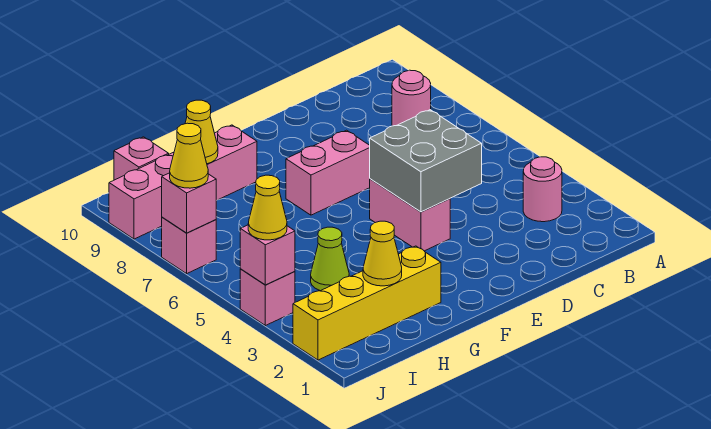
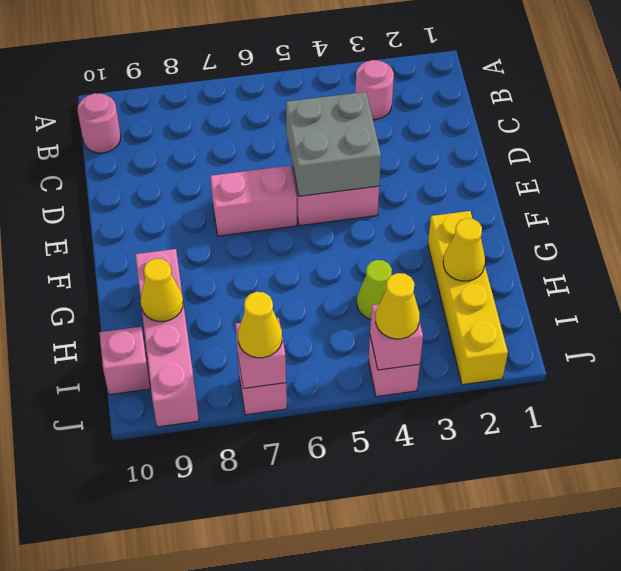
pink round brick B8 level 1 -> pink round brick B10 level 1
pink brick E7:F7 level 1 -> pink brick E6:E7 level 1

